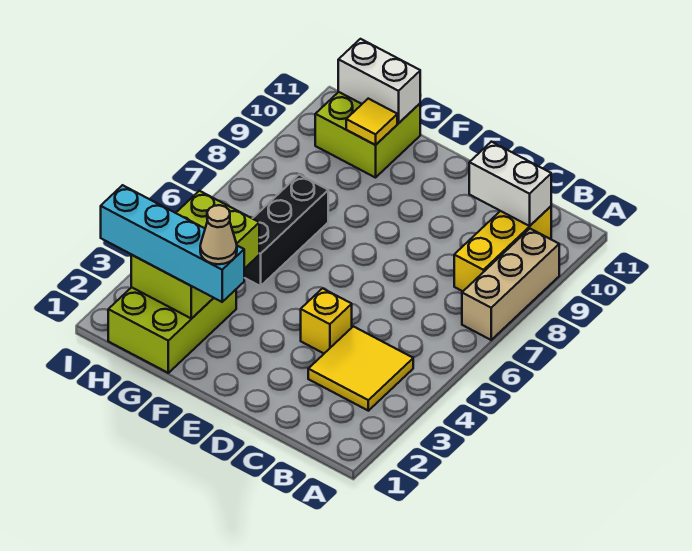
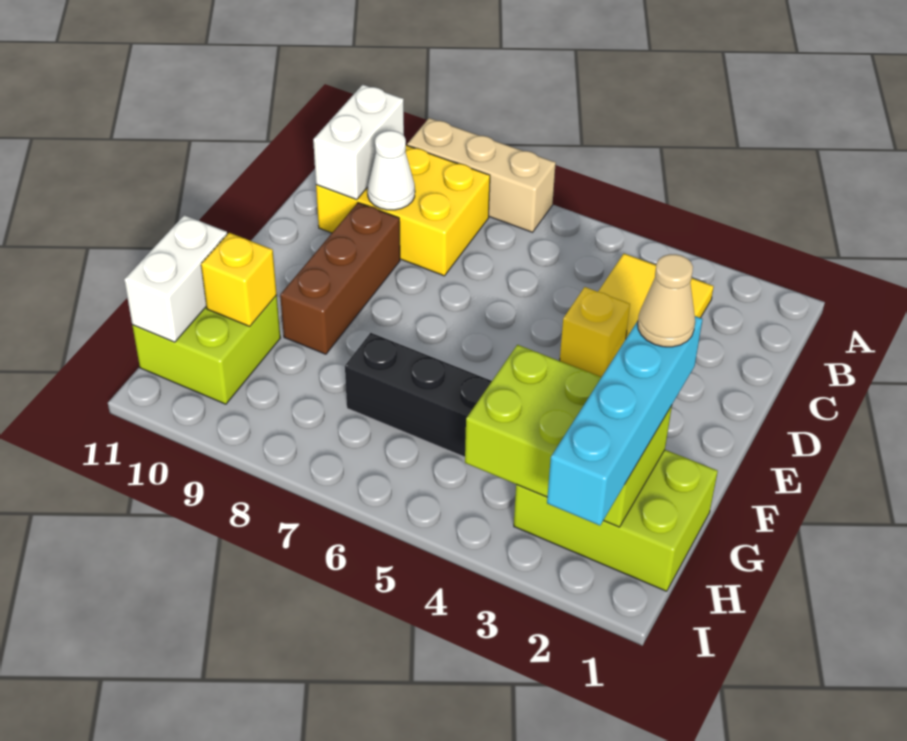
yellow brick B8:B10 level 1 -> yellow brick B8:C10 level 1
none -> white cone C9 level 2
none -> brown brick D9:F9 level 1
yellow tile G10 level 2 -> yellow brick G10 level 2

